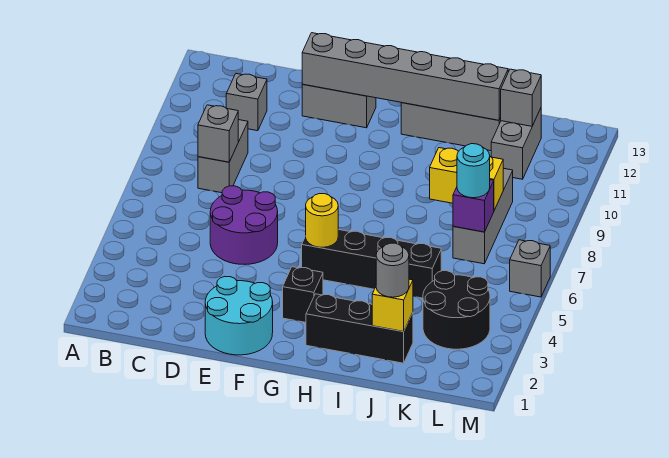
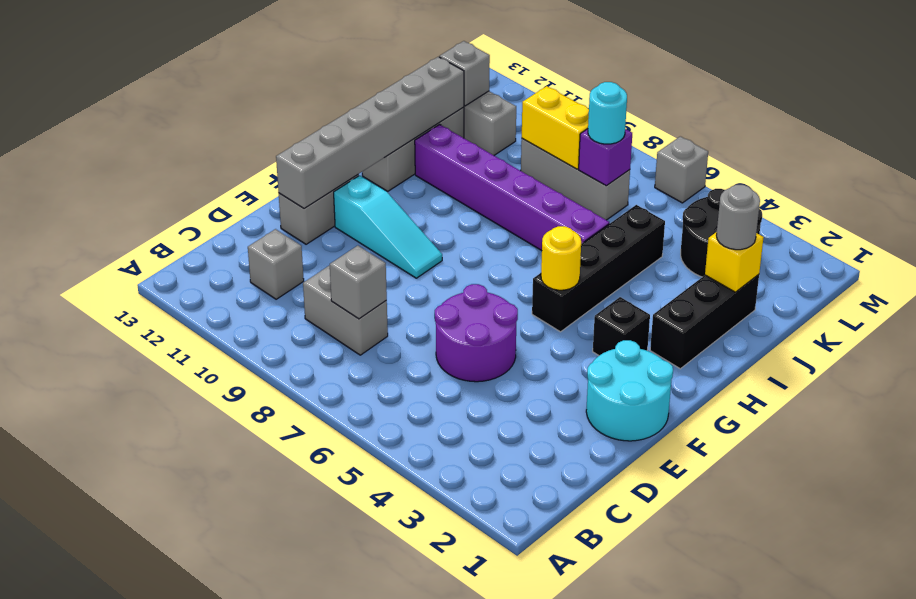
none -> cyan slope F9:F11 level 1 top 11
none -> purple brick I6:I11 level 1
yellow brick J8:K8 level 2 -> yellow brick K8:K9 level 2

